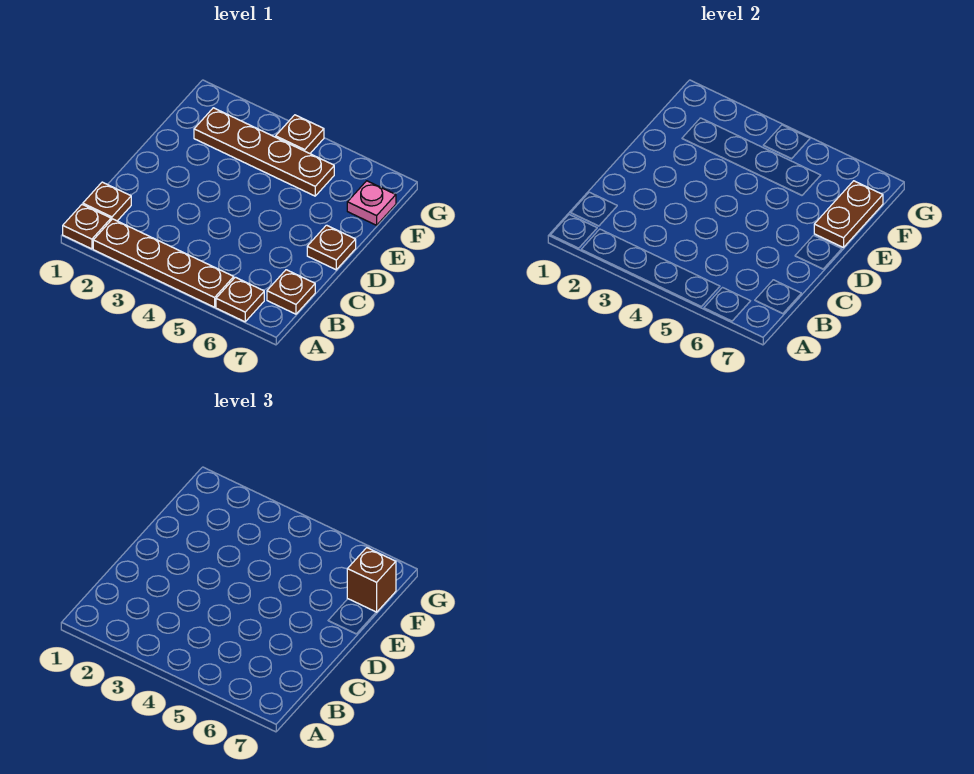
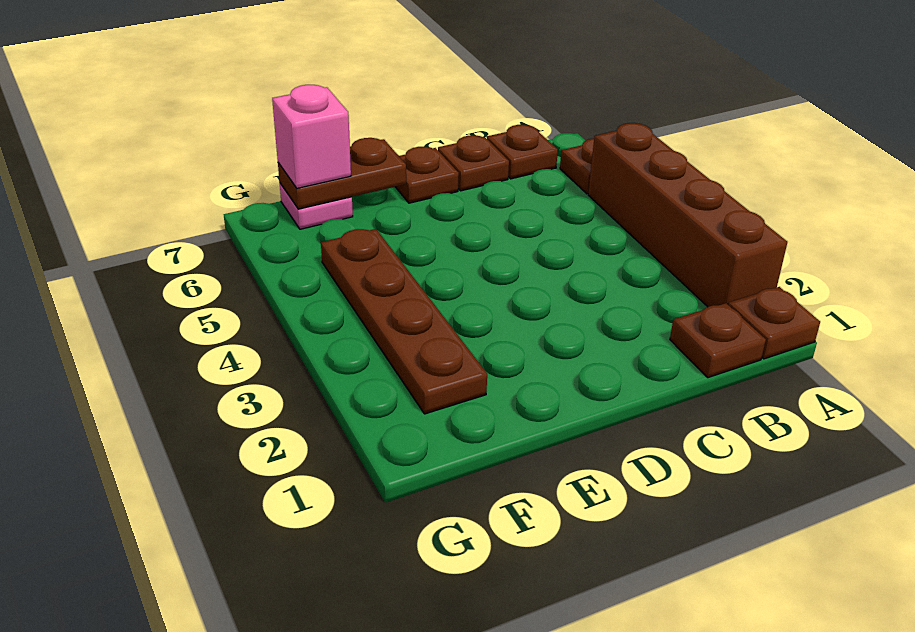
brown plate A2:A5 level 1 -> brown brick A2:A5 level 1
brown brick F7 level 3 -> pink brick F7 level 3
brown plate G4 level 1 -> brown plate C7 level 1

